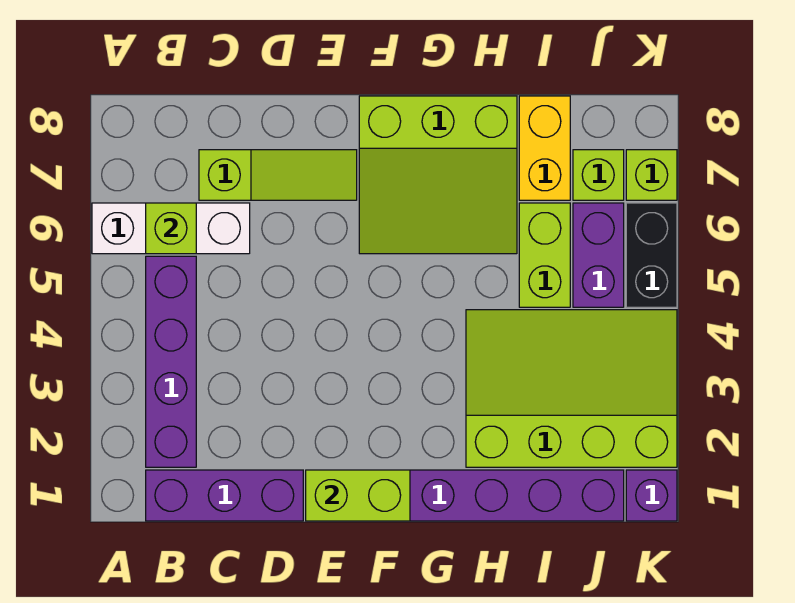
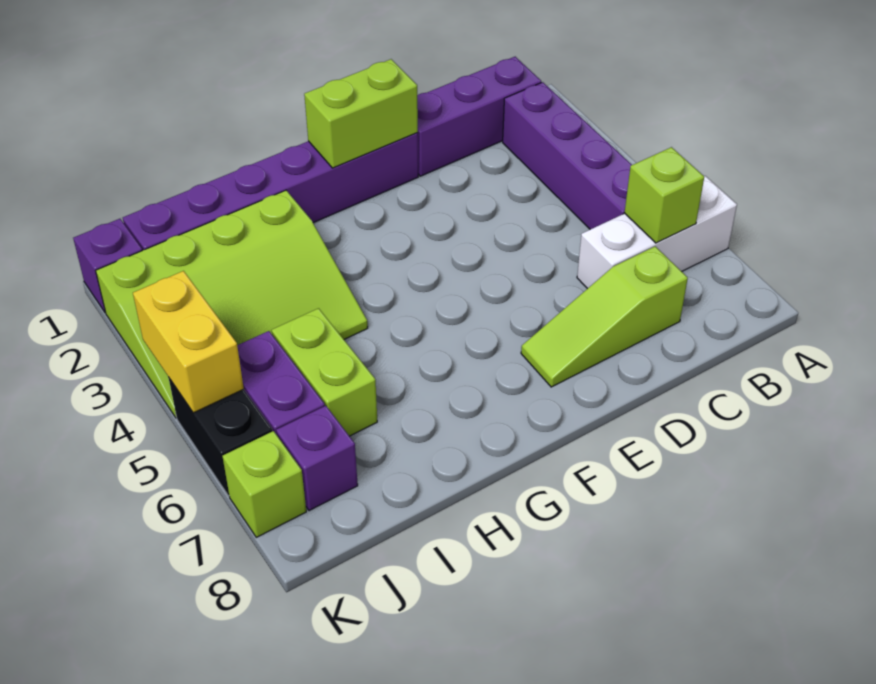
lime slope F6:H8 level 1 top 8 -> none
yellow brick I7:I8 level 1 -> yellow brick K4:K5 level 2
lime brick J7 level 1 -> purple brick J7 level 1

